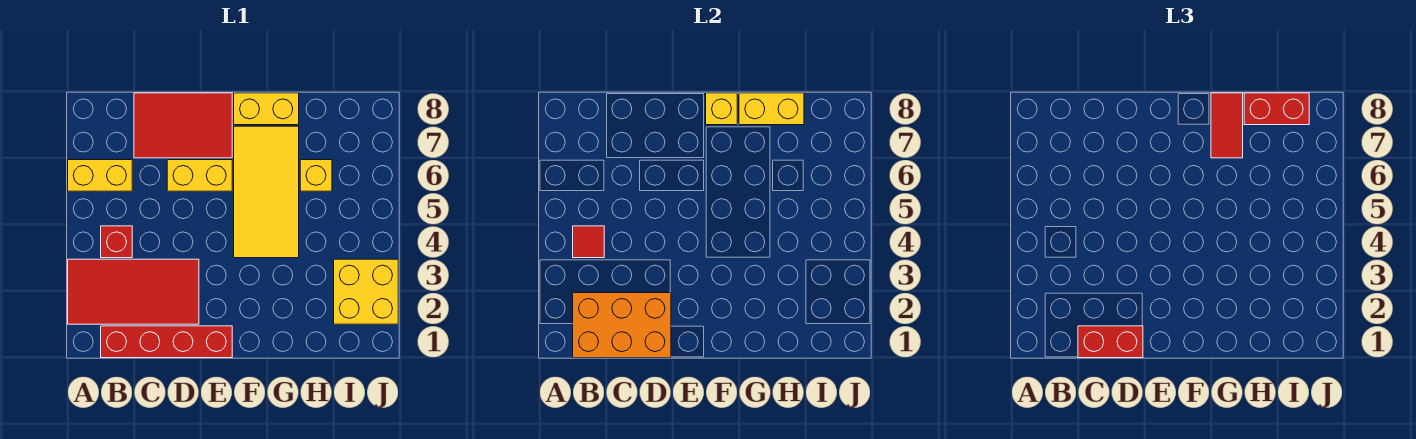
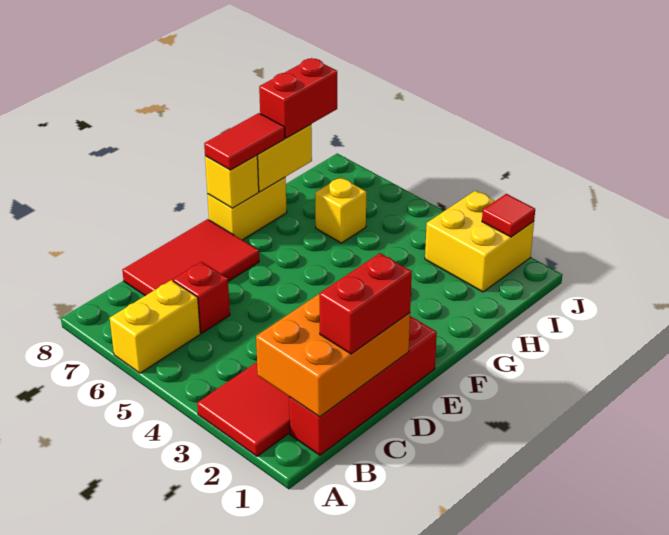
red brick B4 level 1 -> red brick C6 level 1
red tile B4 level 2 -> red tile J2 level 2
yellow brick D6:E6 level 1 -> none
yellow tile F4:G7 level 1 -> none
red tile G7:G8 level 3 -> red tile F8:G8 level 3

